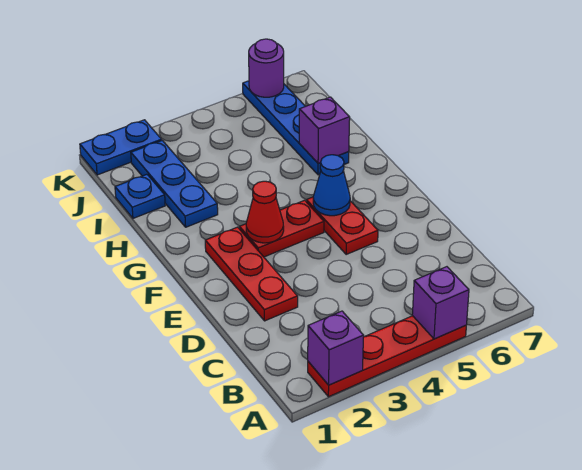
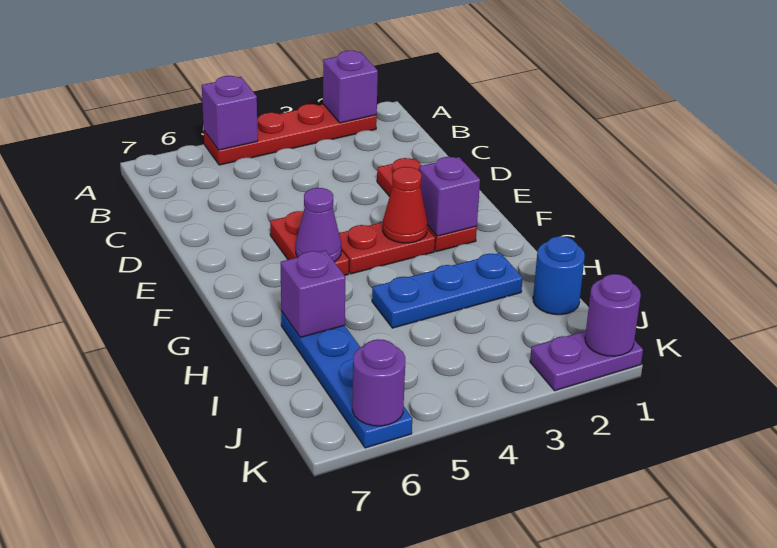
none -> purple brick F2 level 2
blue cone F5 level 2 -> purple cone F5 level 2
blue plate H2:J2 level 1 -> blue plate H2:H4 level 1
blue plate I1 level 1 -> blue round brick I1 level 1
blue plate K1:K2 level 1 -> purple plate K1:K2 level 1
none -> purple round brick K1 level 2

